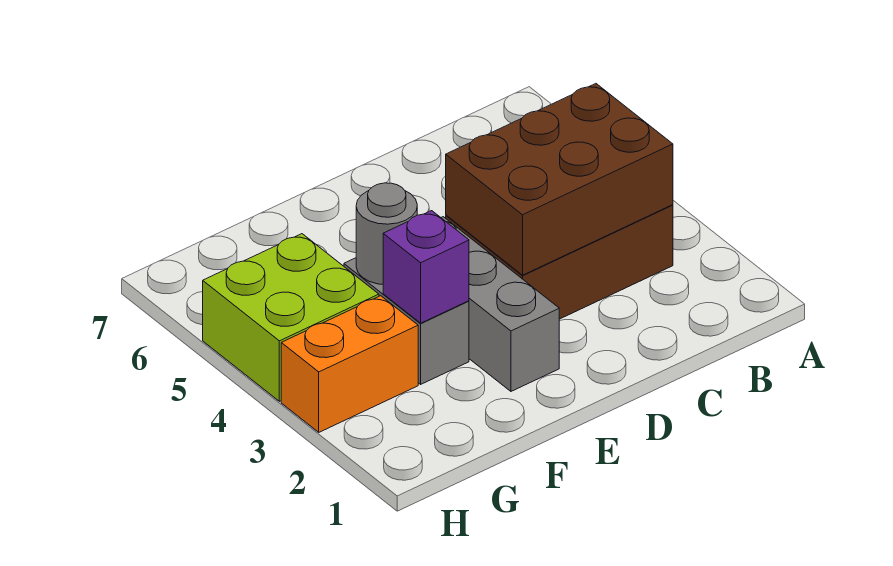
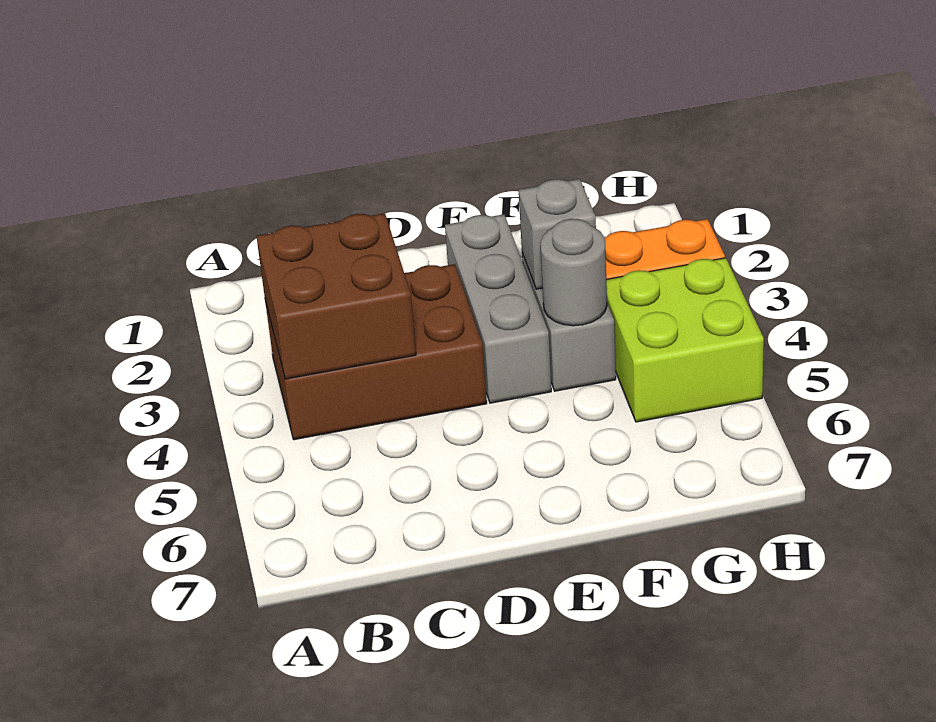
brown brick B3:D4 level 2 -> brown brick B3:C4 level 2
purple brick F3 level 2 -> grey brick F3 level 2

